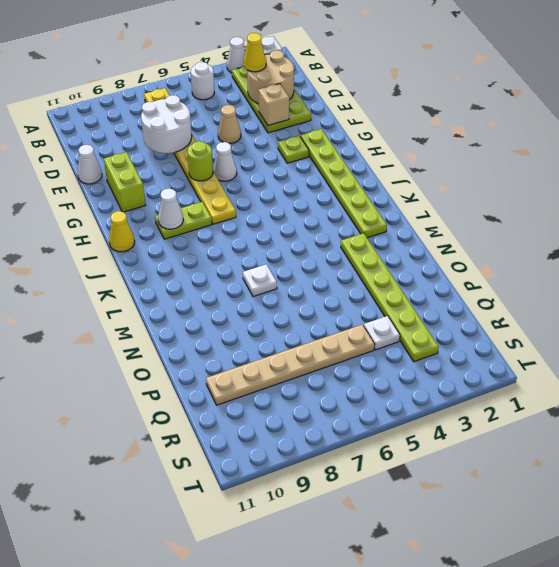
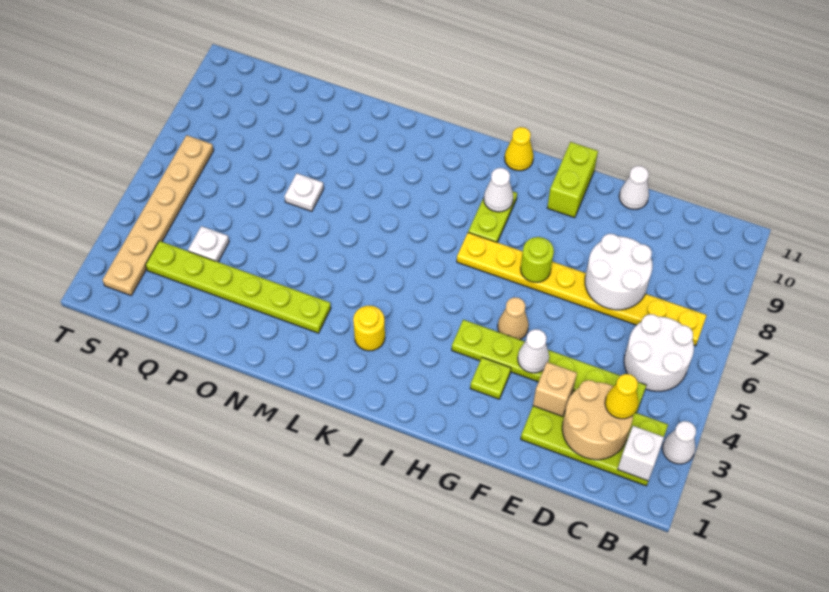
white round brick B5 level 1 -> white round brick B5:C6 level 1
tan cone E5 level 1 -> tan cone G5 level 1
lime brick F10:G10 level 1 -> lime brick G10:G11 level 1
lime plate G2:L2 level 1 -> lime plate C4:H4 level 1
white cone G6 level 1 -> white cone F4 level 2
none -> yellow round brick K3 level 1
white plate M7 level 1 -> white plate O7 level 1
tan plate Q5:Q10 level 1 -> tan plate S2:S7 level 1

